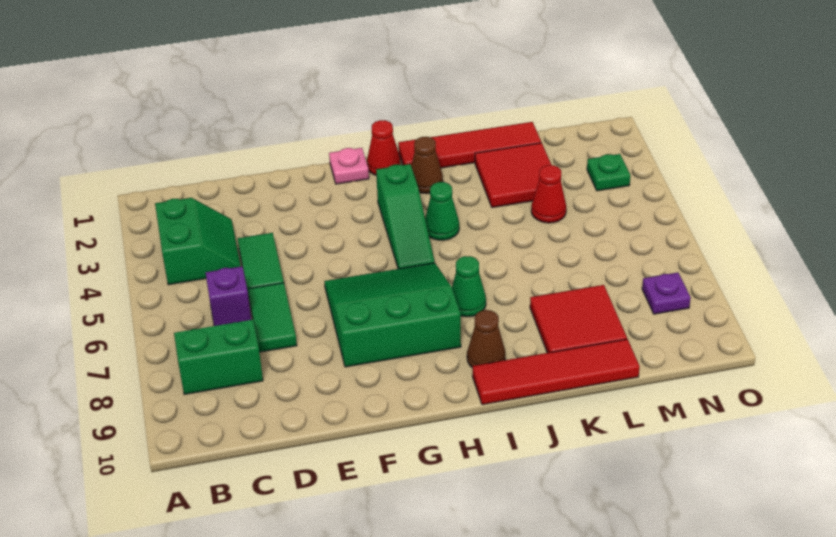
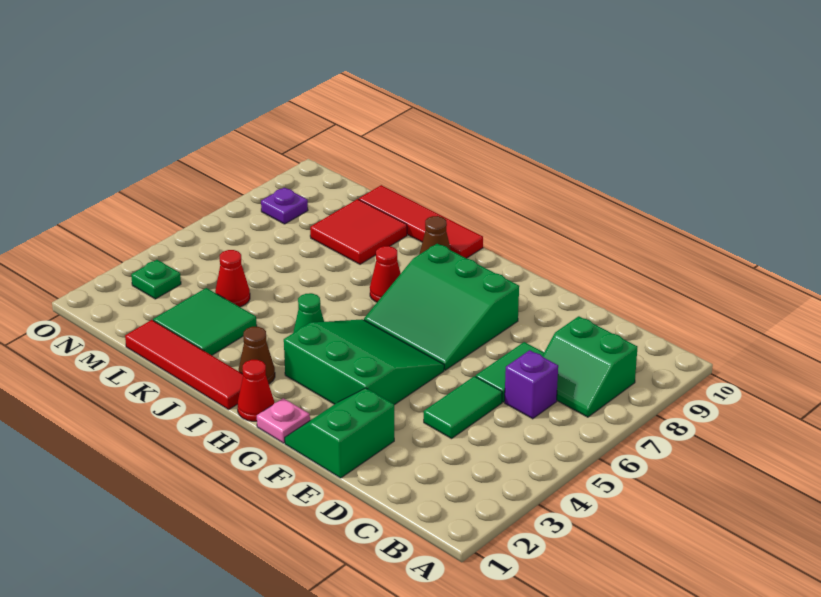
green slope B3:C4 level 1 top B -> green slope E1:F2 level 1 top E
green slope H3:H5 level 1 top 3 -> green slope F3:H5 level 1 top 3
green cone I7 level 1 -> red cone I7 level 1
red tile K2:L3 level 1 -> green tile K2:L3 level 1

